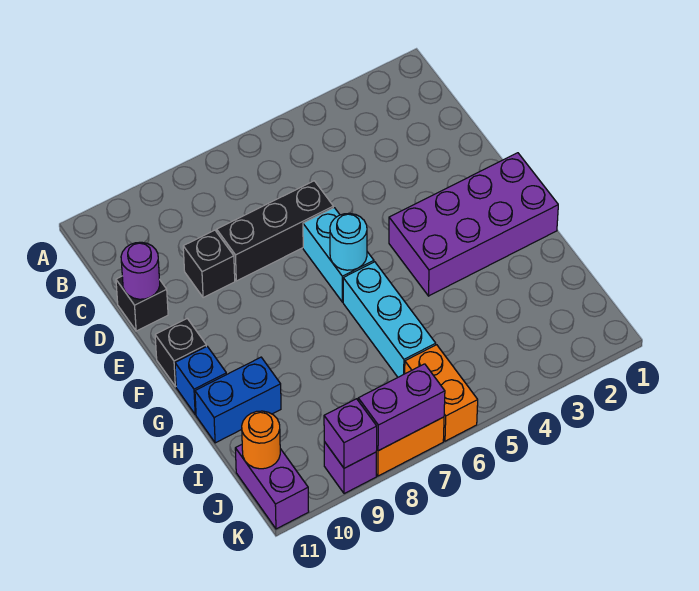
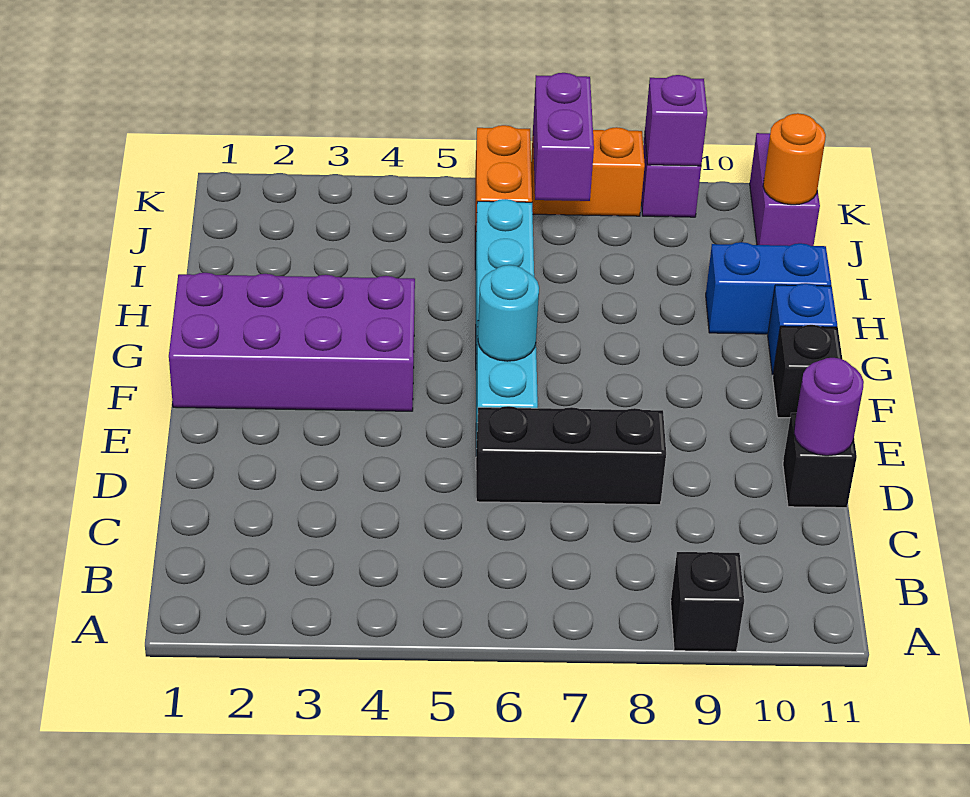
black brick D9 level 1 -> black brick A9 level 1
purple brick K7:K8 level 2 -> purple brick J7:K7 level 2

